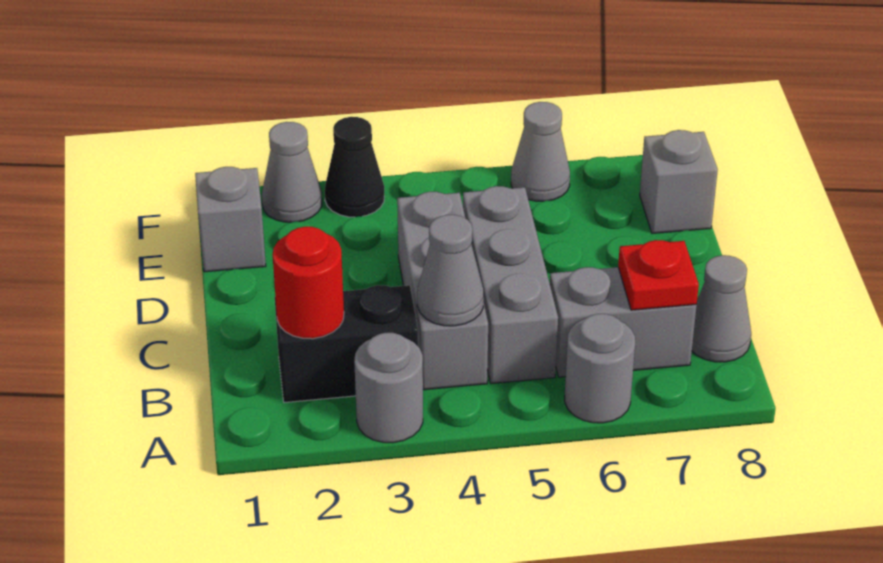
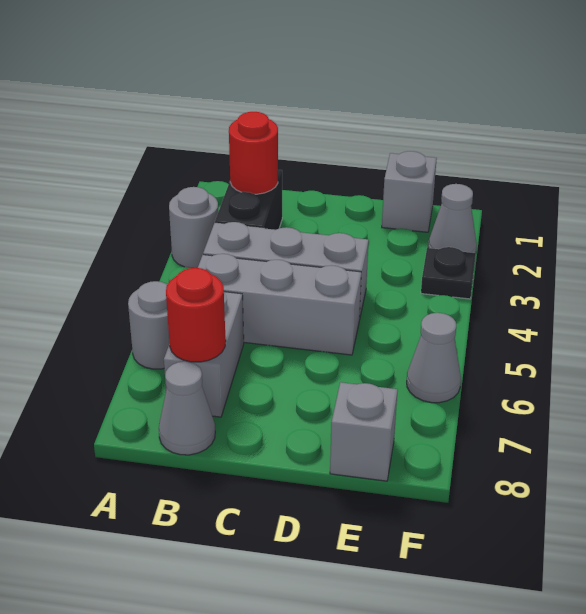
grey cone B4 level 2 -> none
red plate B7 level 2 -> red round brick B7 level 2
black cone F3 level 1 -> black plate F3 level 1

